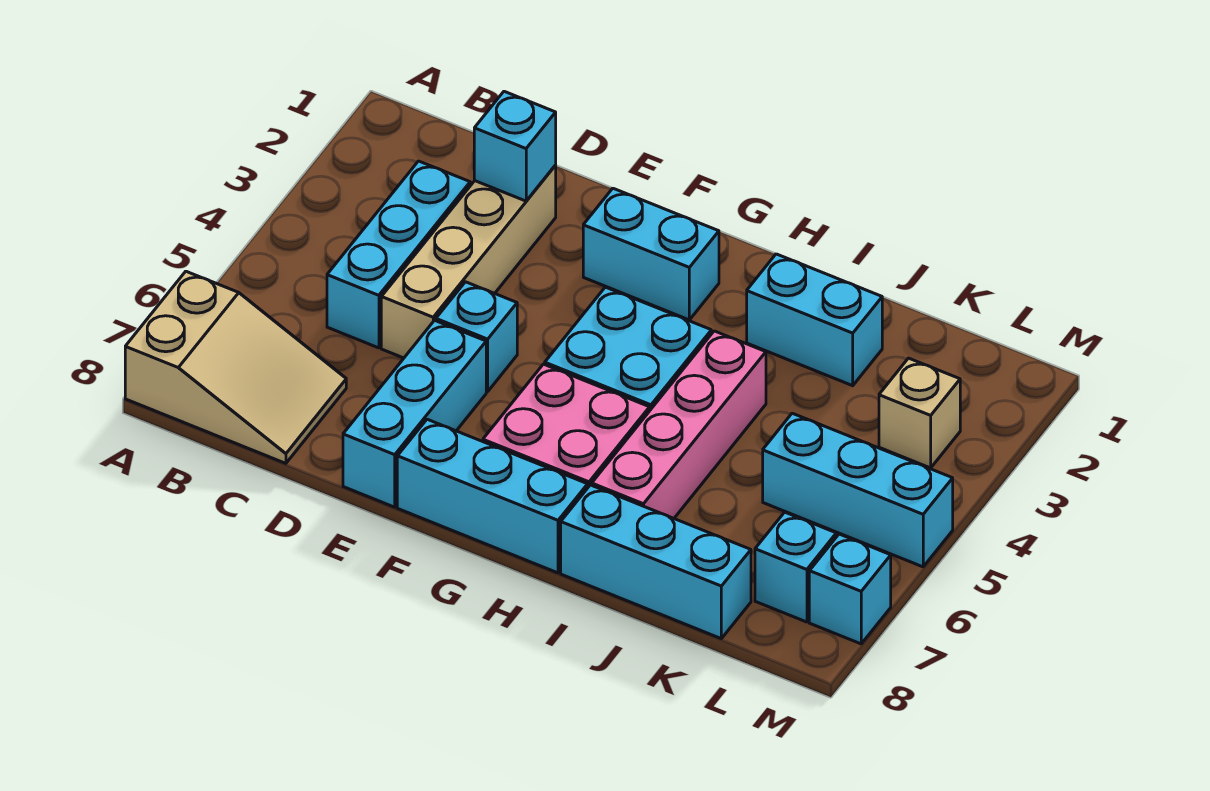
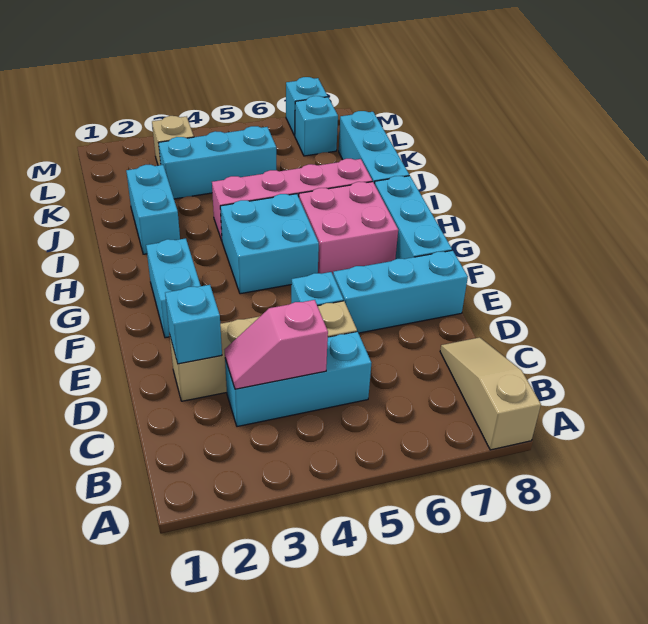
tan slope A7:C8 level 1 top A -> tan slope A8:C8 level 1 top A
none -> pink slope C3:C4 level 2 top 4
cyan brick K5:M5 level 1 -> cyan brick K3:K5 level 1

